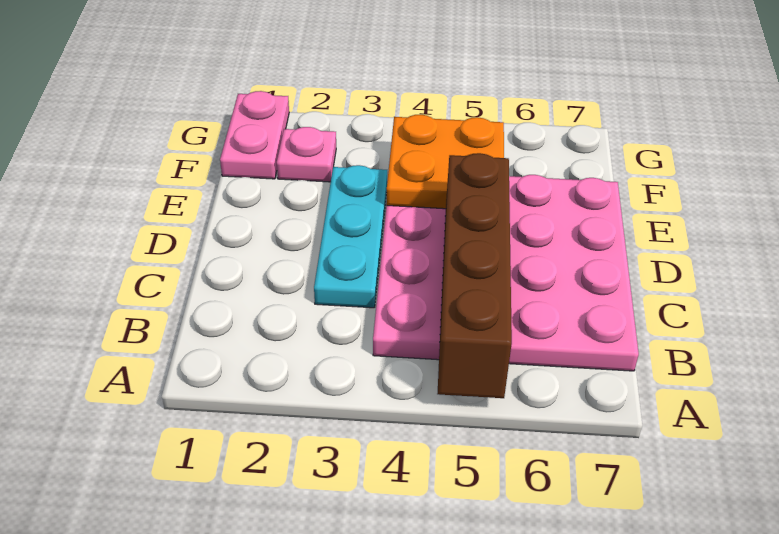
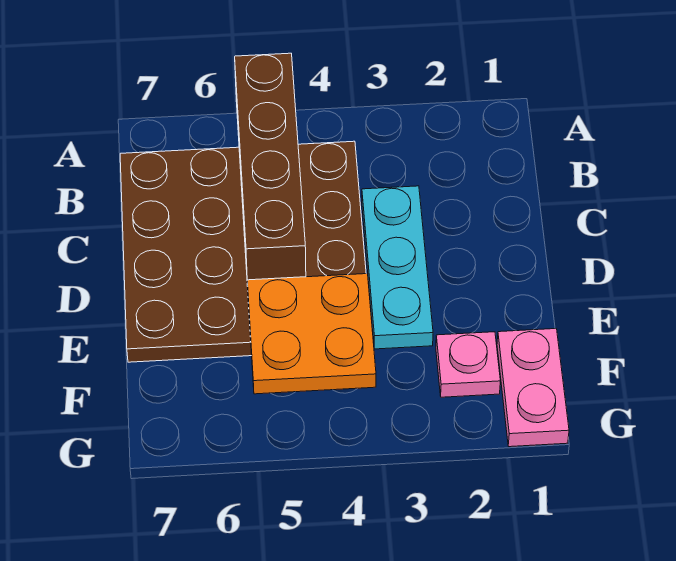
pink plate B4:E7 level 1 -> brown plate B4:E7 level 1

